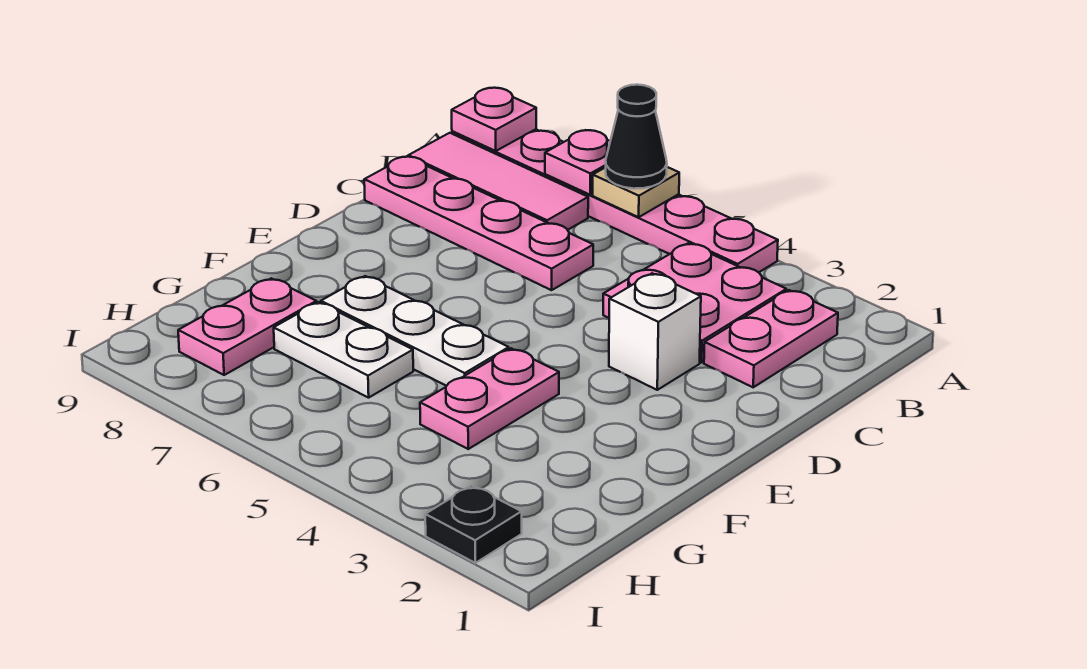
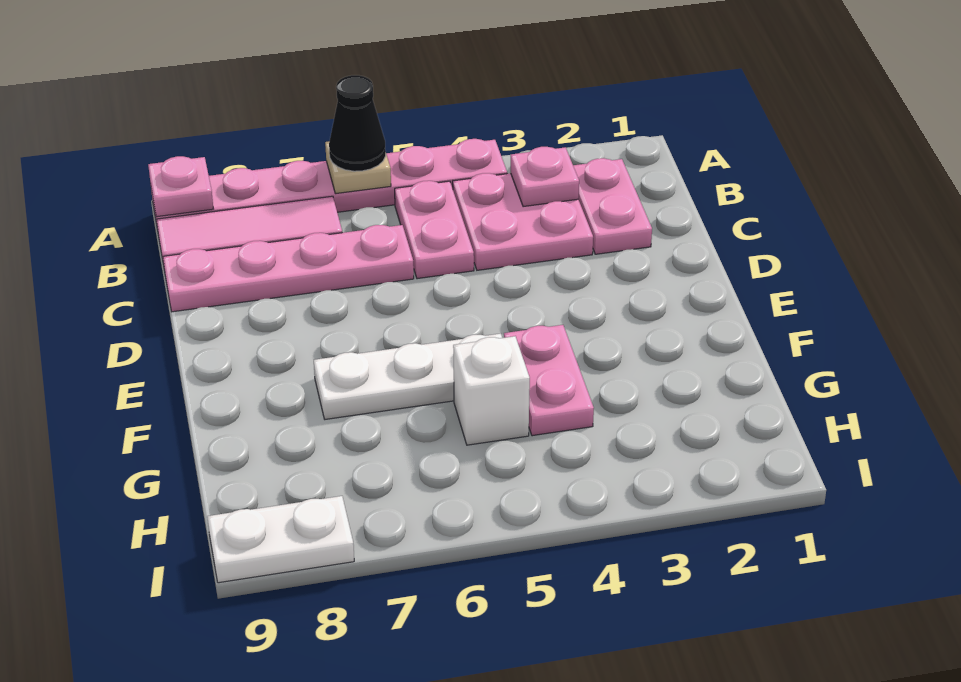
pink plate A7 level 2 -> pink plate B3 level 2
white brick D3 level 1 -> white brick G5 level 1
white plate G6:G7 level 1 -> white plate I8:I9 level 1
pink plate G8:H8 level 1 -> pink plate B5:C5 level 1
black plate I2 level 1 -> none

